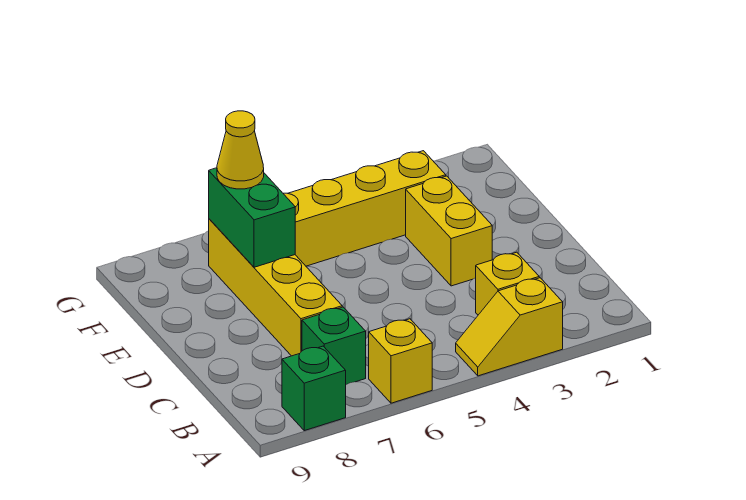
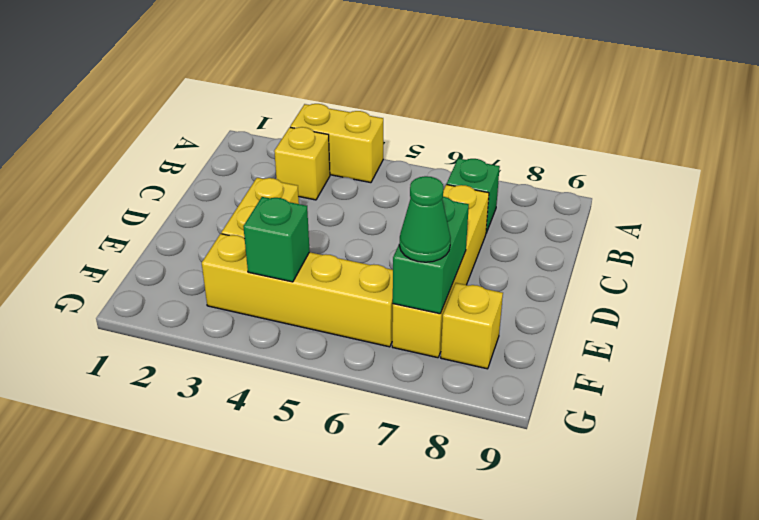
yellow slope A3:A4 level 1 top 3 -> yellow brick A3:A4 level 1
yellow brick A6 level 1 -> yellow brick F8 level 1
green brick A8 level 1 -> green brick F4 level 2
yellow cone F7 level 3 -> green cone F7 level 3

